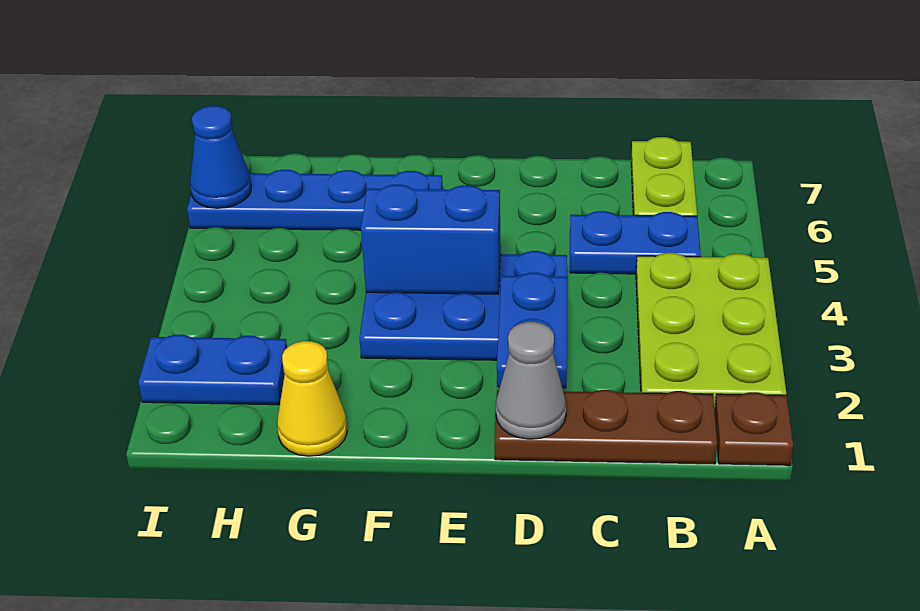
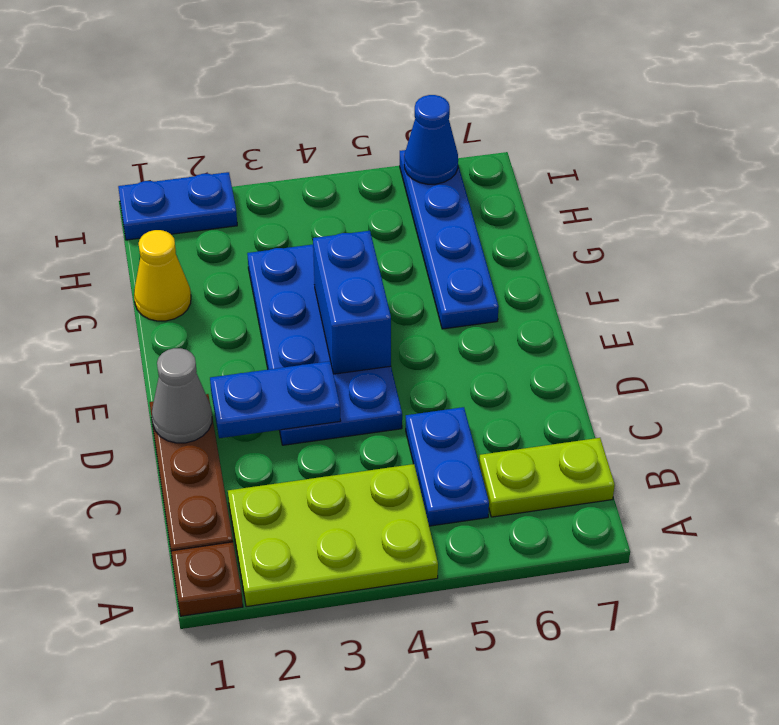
blue plate D3:F4 level 1 -> blue plate D3:G4 level 1
blue plate H2:I2 level 1 -> blue plate I1:I2 level 1

